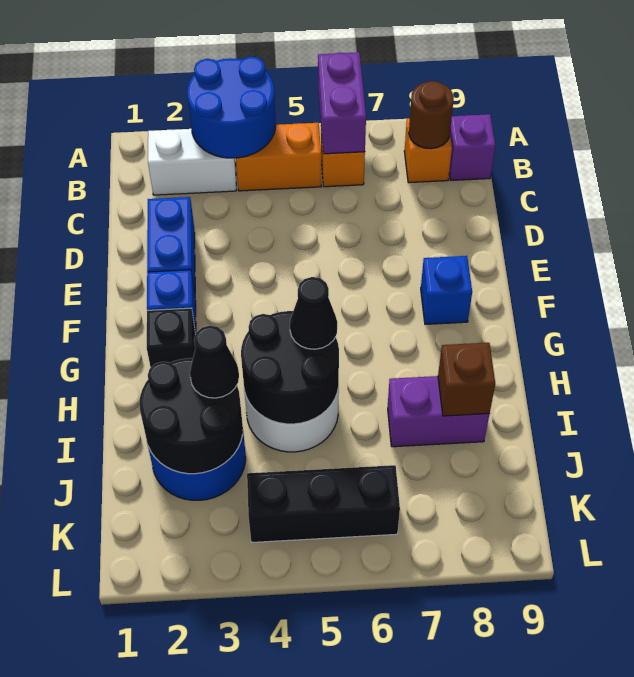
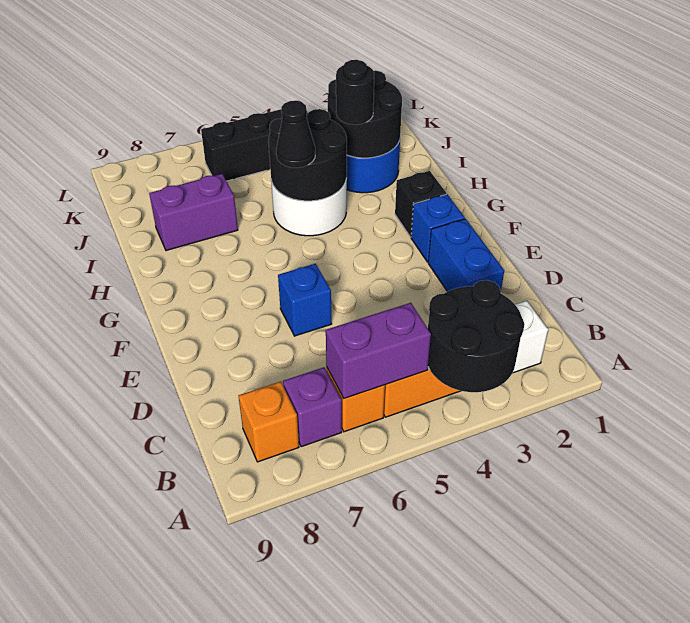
blue round brick A3:B4 level 2 -> black round brick A3:B4 level 2
purple brick A6:B6 level 2 -> purple brick B5:B6 level 2
brown round brick B8 level 2 -> none
purple brick B9 level 1 -> purple brick B7 level 1
blue brick F8 level 1 -> blue brick E6 level 1
black cone I3 level 3 -> black round brick I3 level 3
brown brick I8 level 2 -> none

